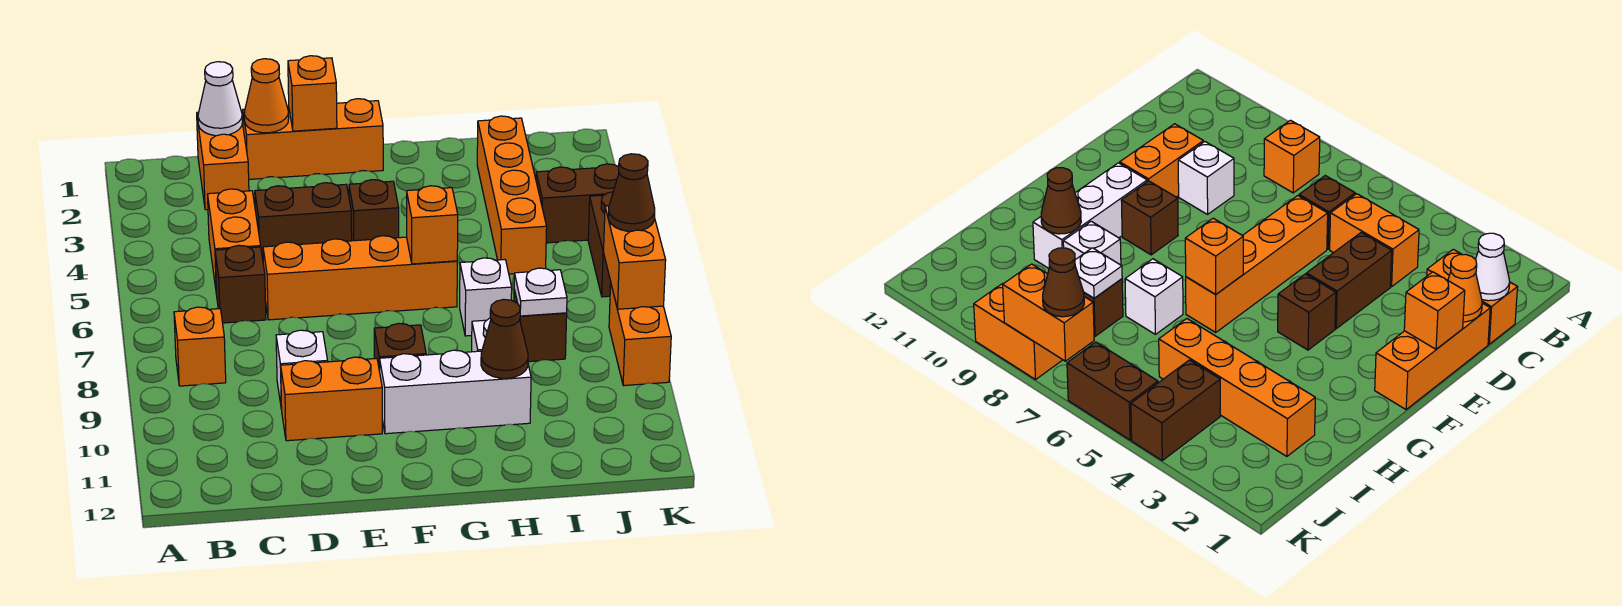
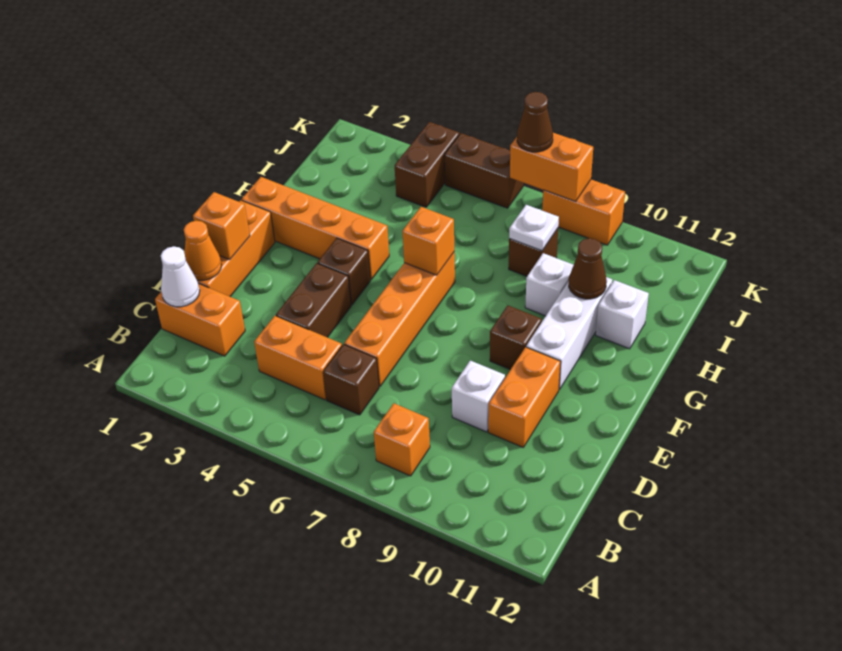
white brick H7 level 1 -> white brick H11 level 1
orange brick I2:I5 level 1 -> orange brick G1:G4 level 1

